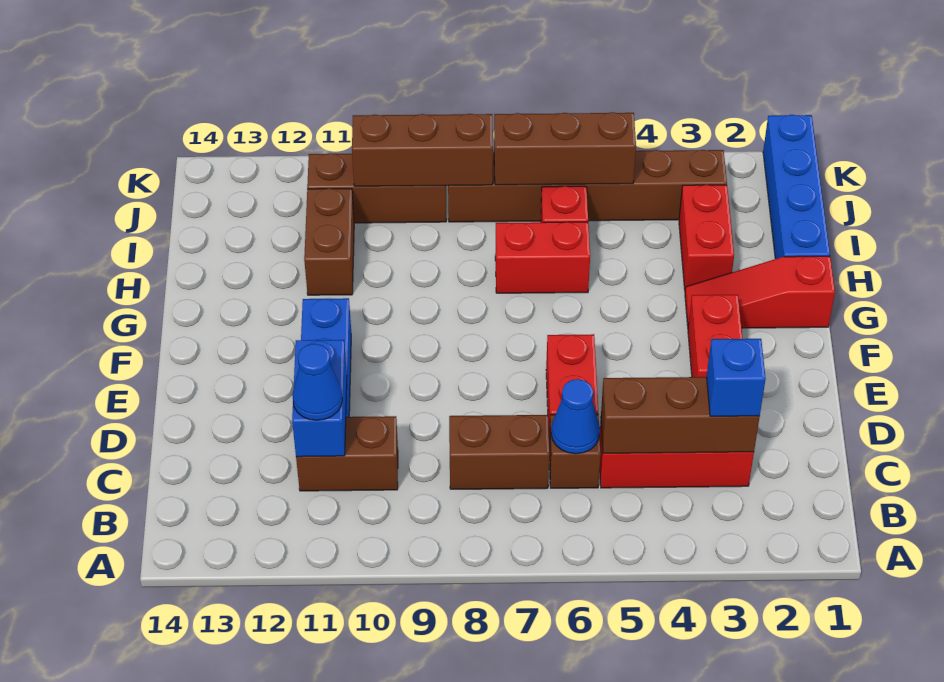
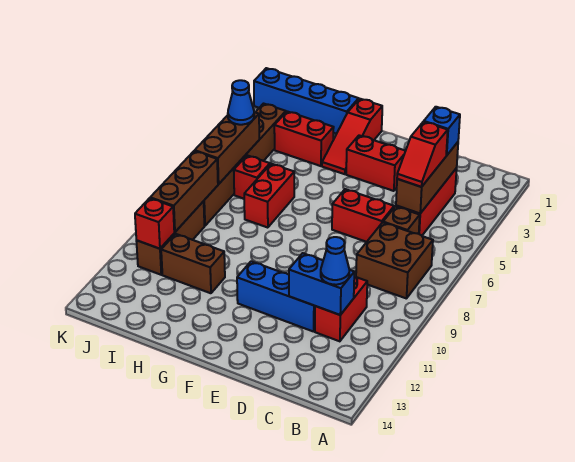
none -> red slope C4:C5 level 3 top 4
blue cone C6 level 2 -> blue cone J5 level 3
brown brick C7:C8 level 1 -> brown brick B7:C8 level 1
brown brick C10:C11 level 1 -> red brick C10:C11 level 1
none -> red brick J11 level 2

